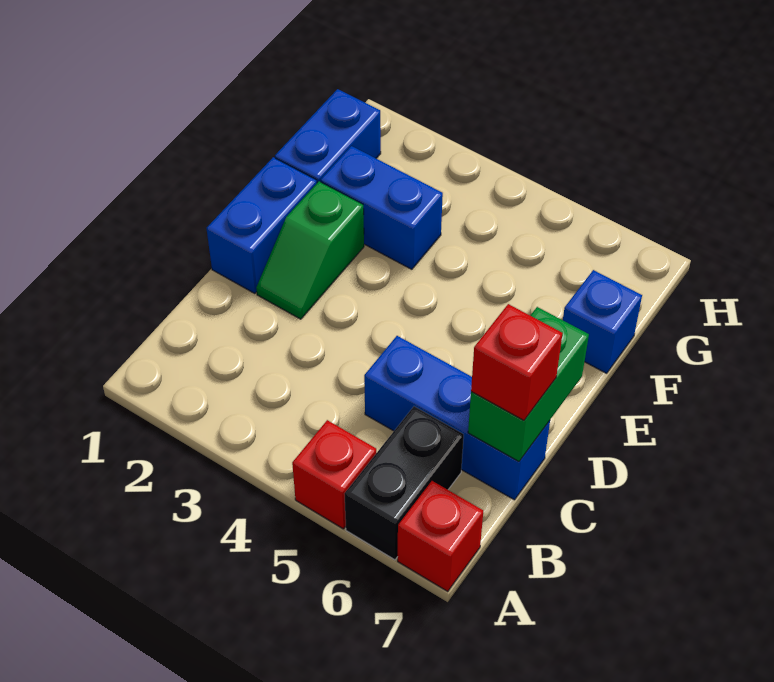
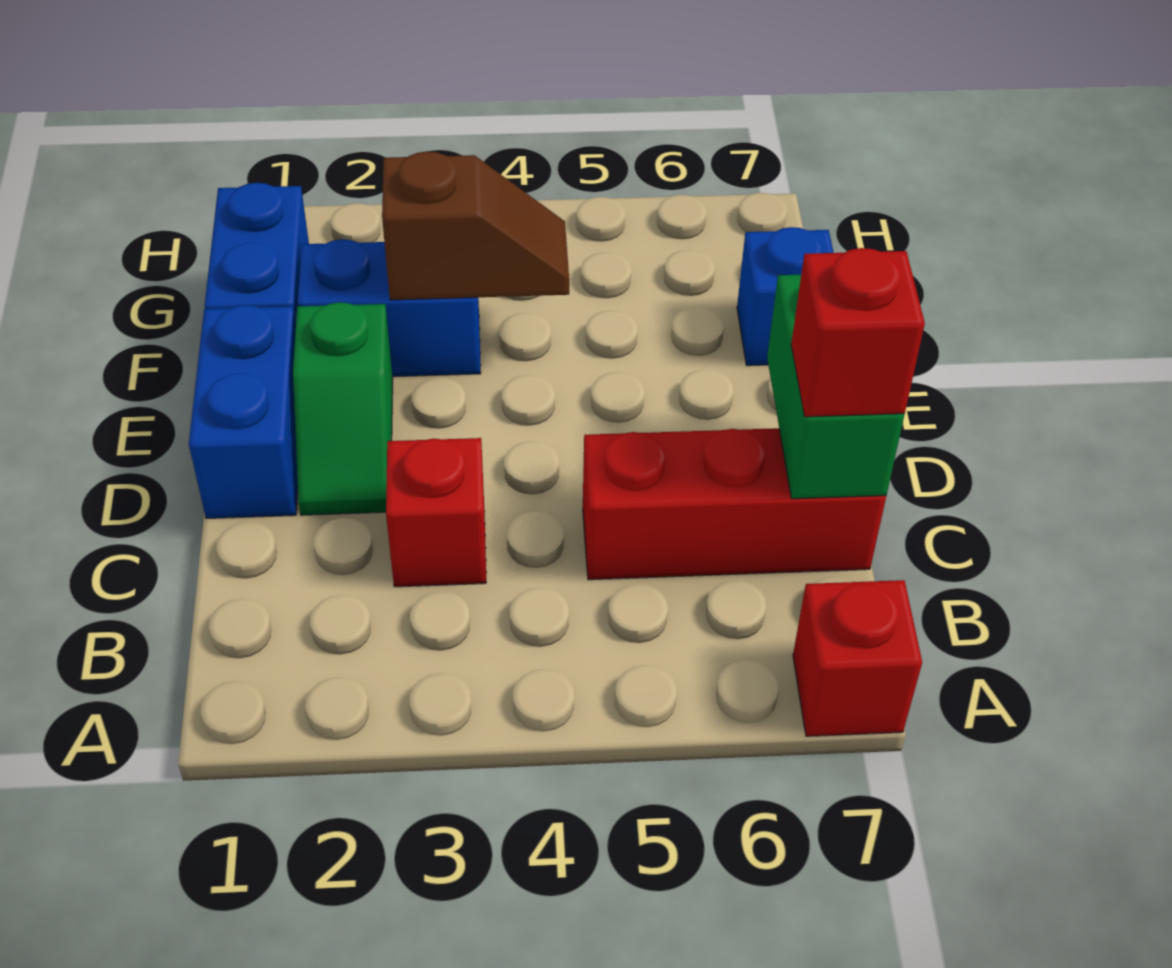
red brick A5 level 1 -> red brick C3 level 1
black brick A6:B6 level 1 -> none
blue brick C5:C7 level 1 -> red brick C5:C7 level 1
none -> brown slope F3:F4 level 2 top 3

